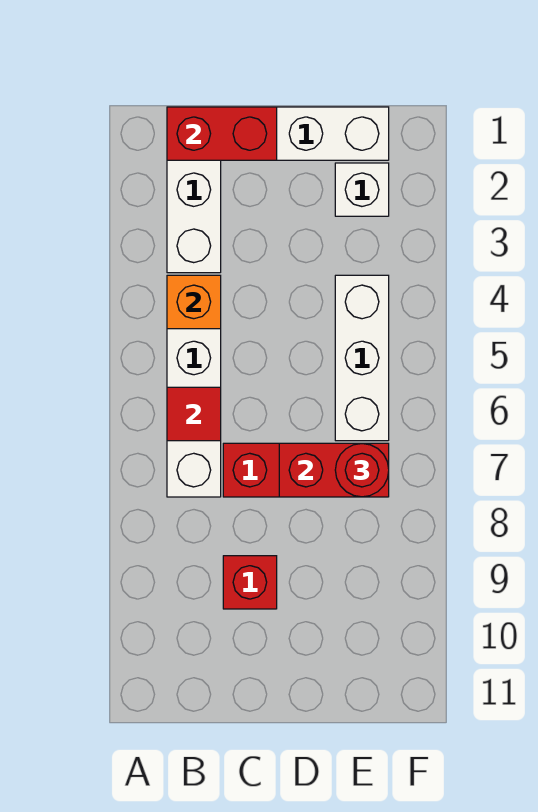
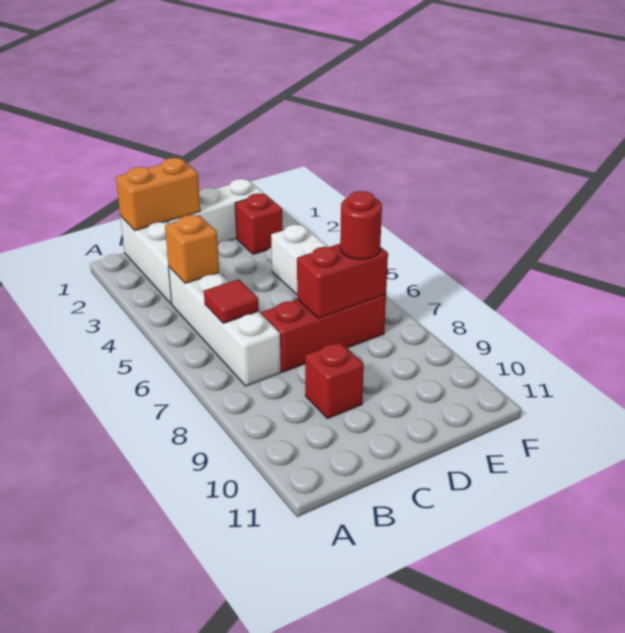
red brick B1:C1 level 2 -> orange brick B1:C1 level 2
white brick E2 level 1 -> red brick E2 level 1

